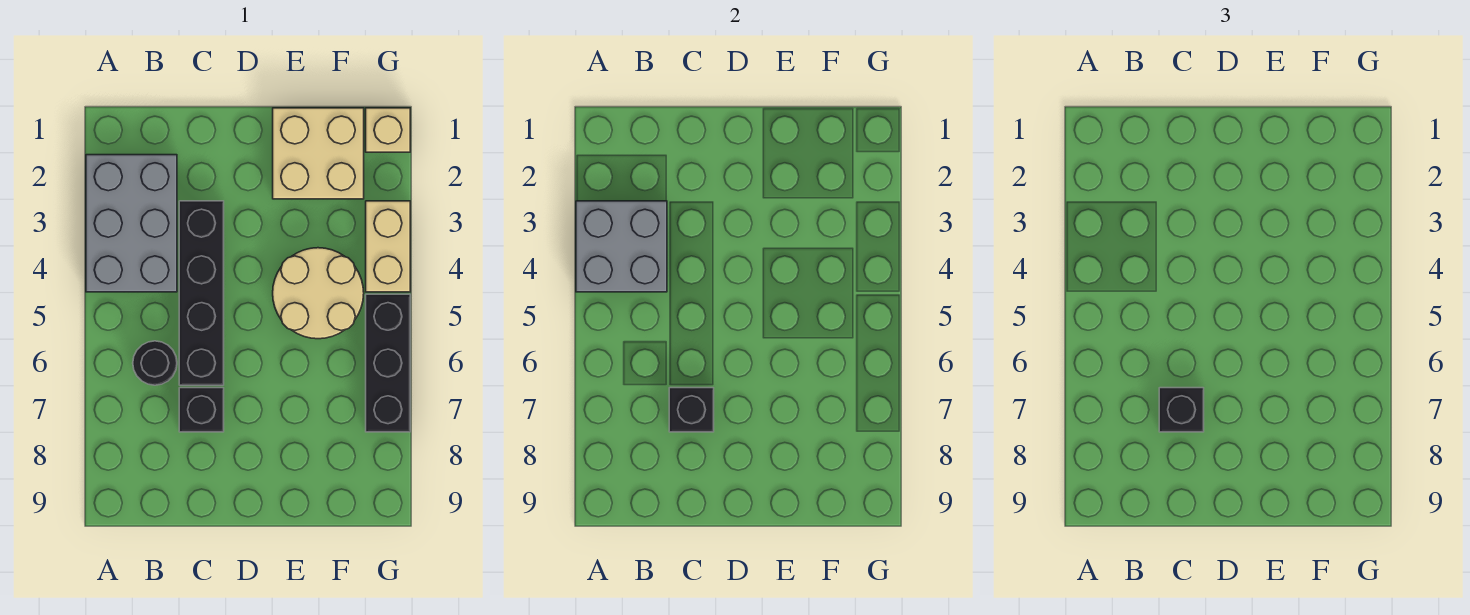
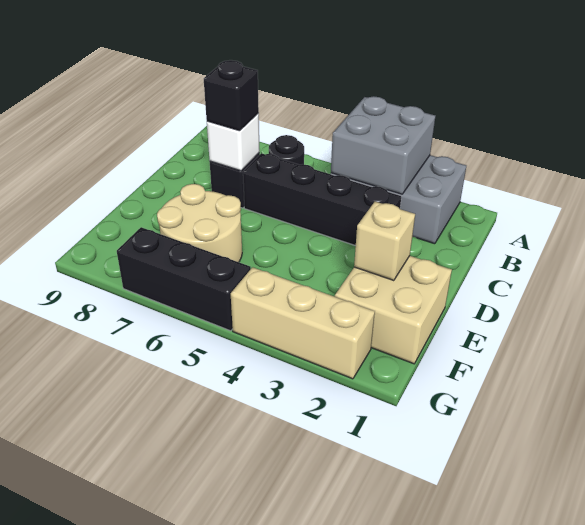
black brick C7 level 2 -> white brick C7 level 2
tan round brick E4:F5 level 1 -> tan round brick E6:F7 level 1
tan brick G1 level 1 -> tan brick E2 level 2
tan brick G3:G4 level 1 -> tan brick G2:G4 level 1

